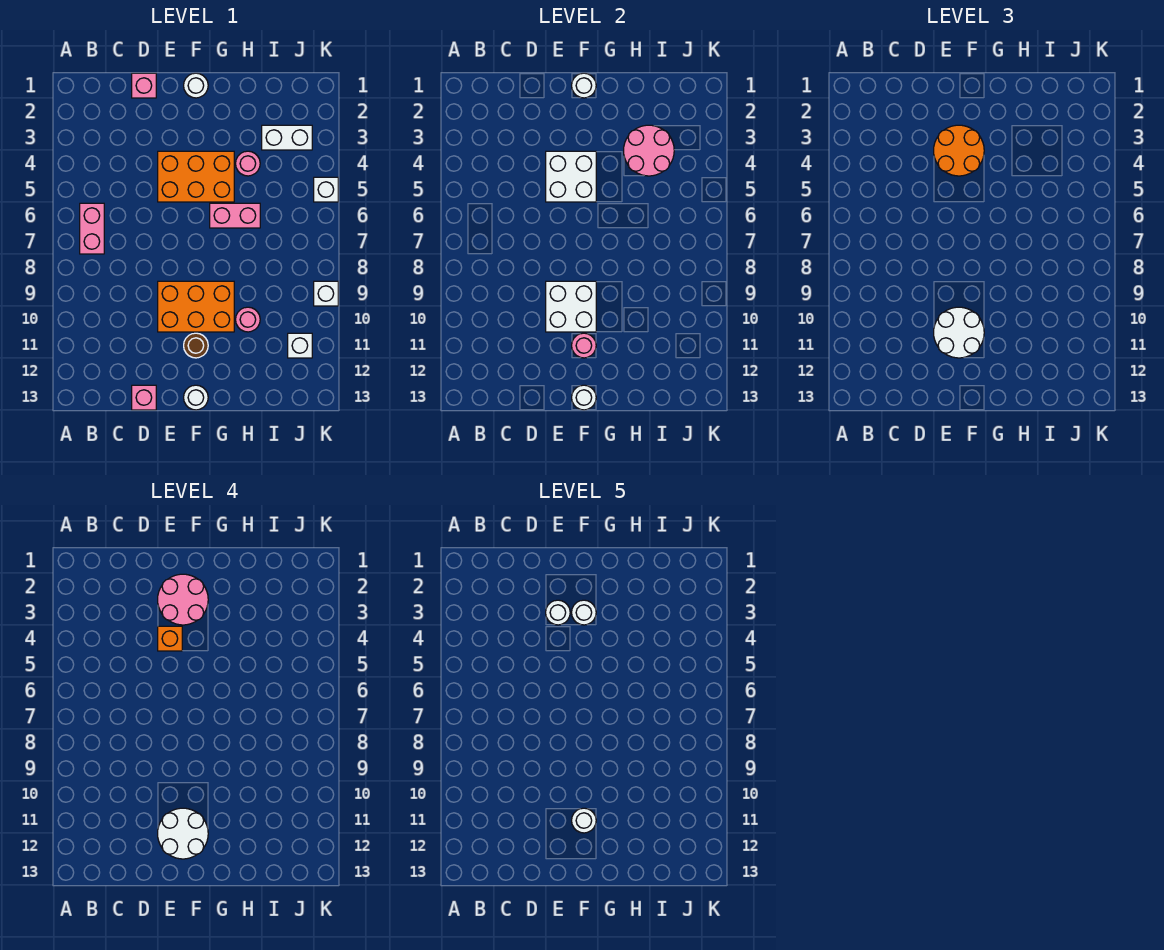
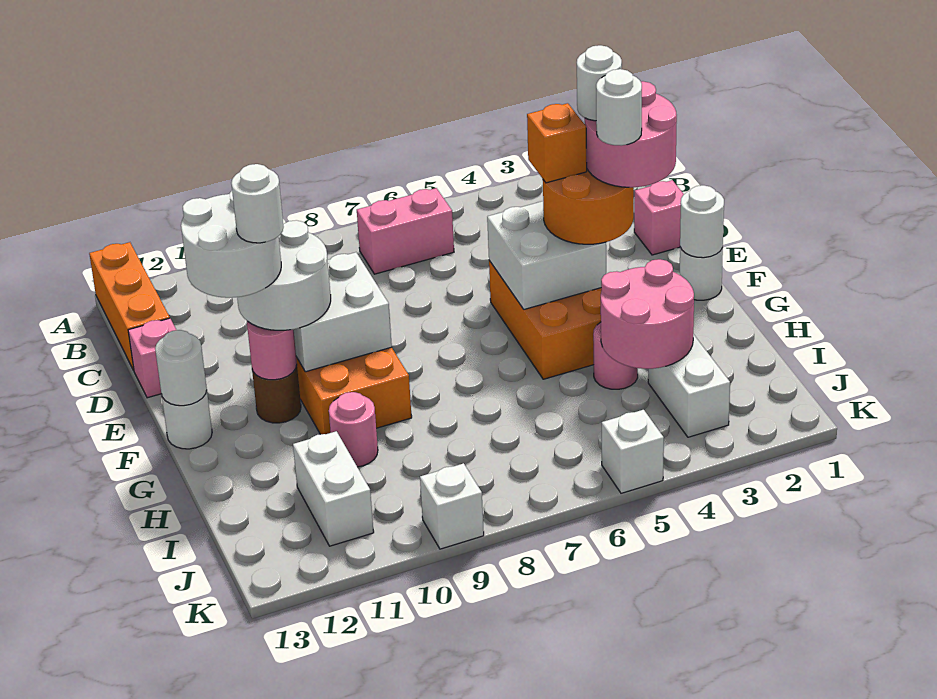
none -> orange brick A13:C13 level 1
pink brick G6:H6 level 1 -> none
white brick J11 level 1 -> white brick I11:J11 level 1

